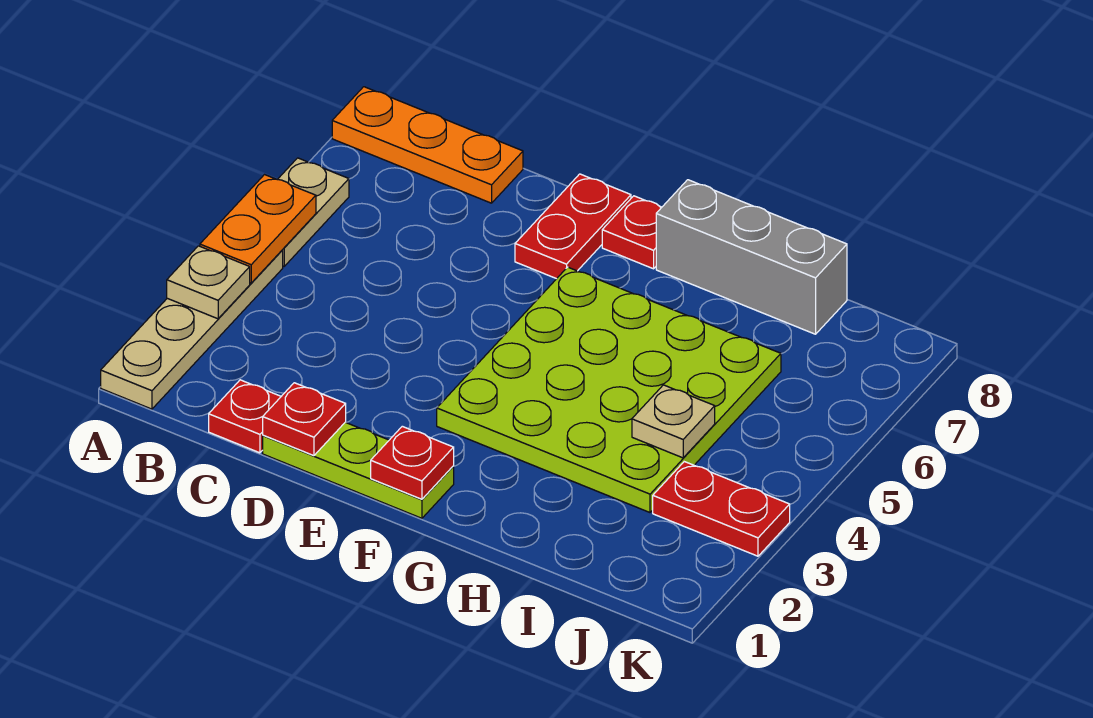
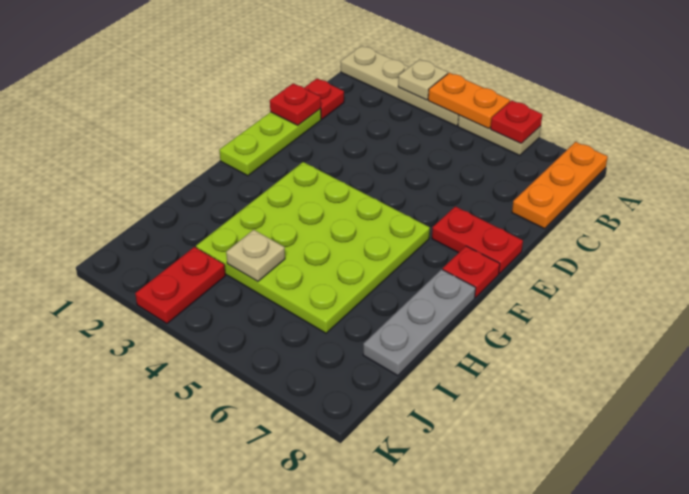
red plate F1 level 2 -> red plate A6 level 2
grey brick G8:I8 level 1 -> grey plate G8:I8 level 1

